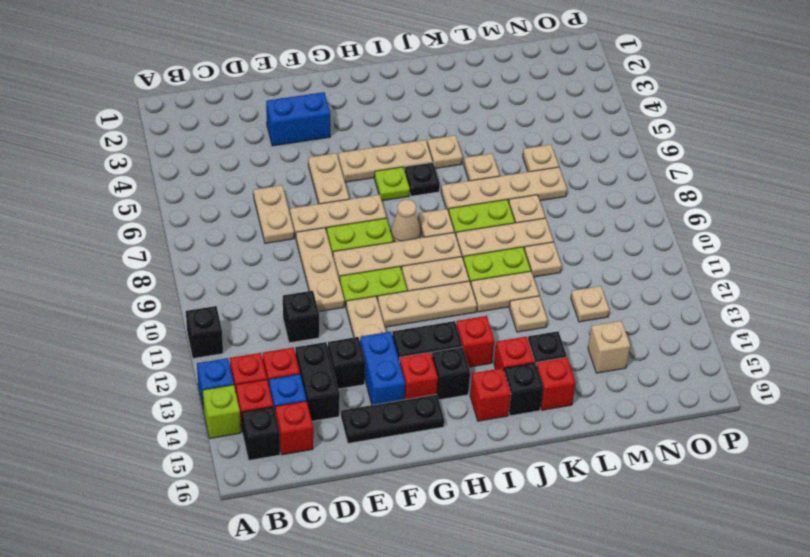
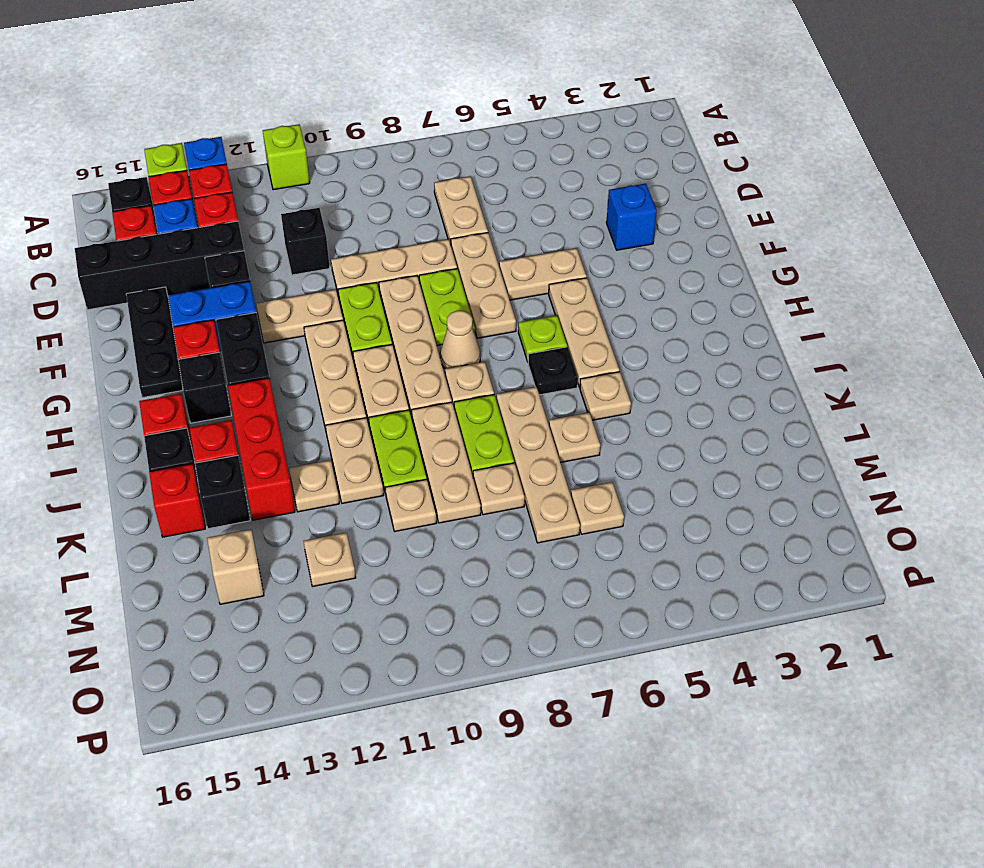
black brick A11 level 1 -> lime brick A11 level 1
tan plate D6:D7 level 1 -> tan plate C7:D7 level 1
black brick D13:D14 level 1 -> black brick D13:D16 level 1
blue brick E3:F3 level 1 -> blue brick E3 level 1
red brick I13 level 1 -> red brick I13:K13 level 1

